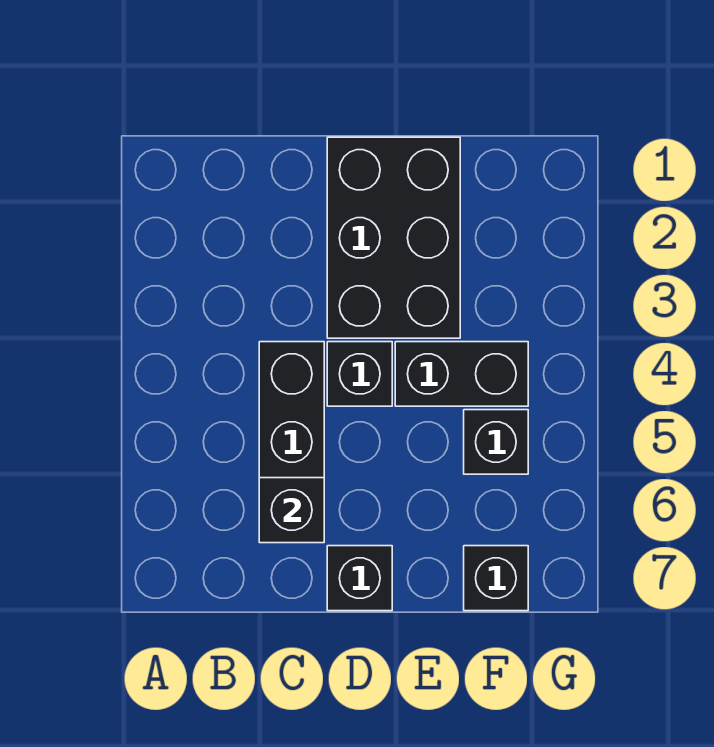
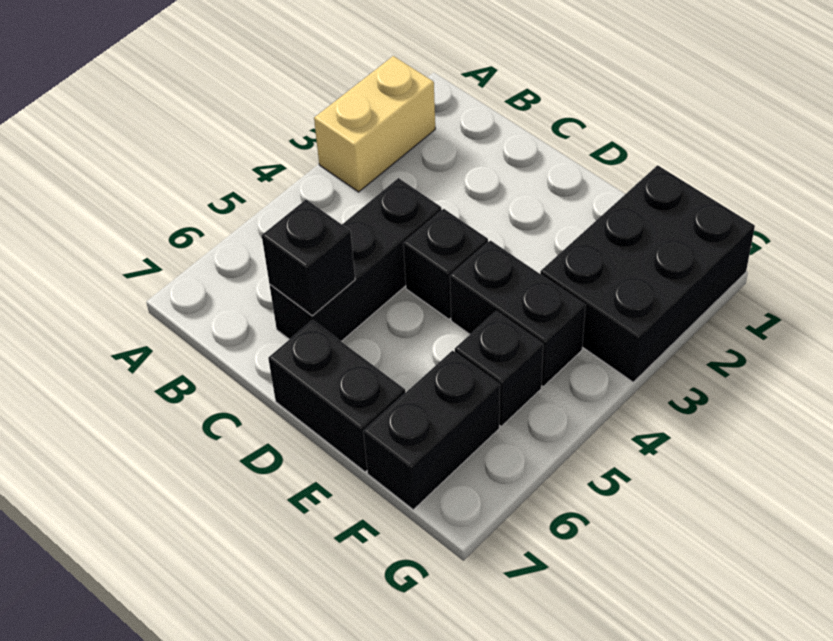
none -> tan brick A2:A3 level 1
black brick D1:E3 level 1 -> black brick F1:G3 level 1
black brick D7 level 1 -> black brick D7:E7 level 1
black brick F7 level 1 -> black brick F6:F7 level 1

